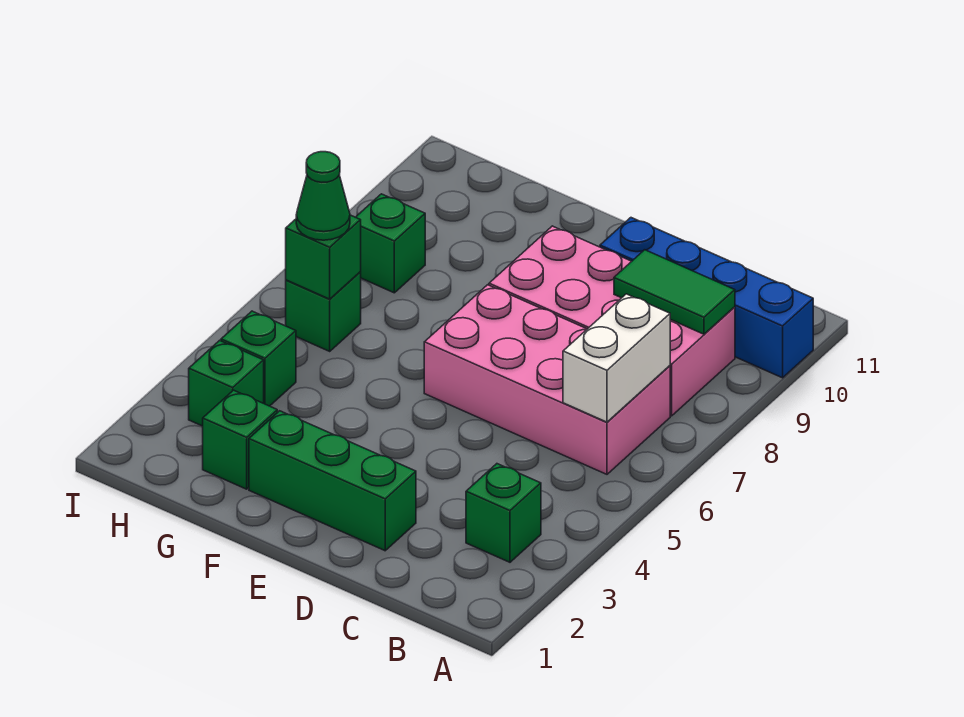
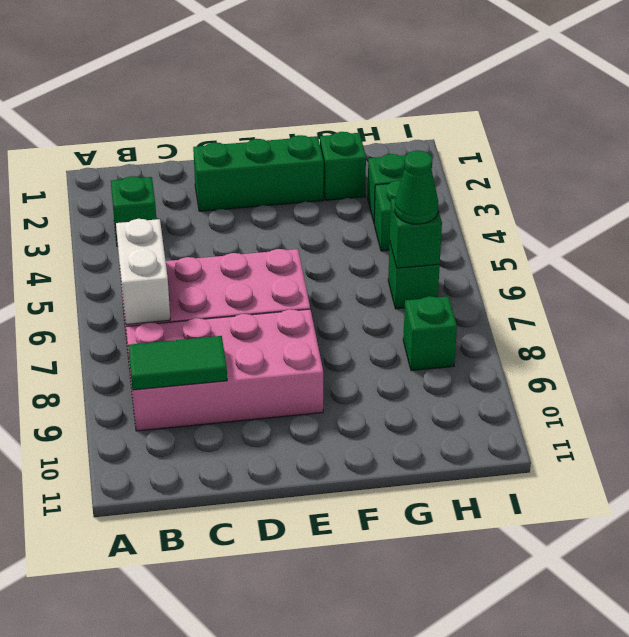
blue brick A10:D10 level 1 -> none

